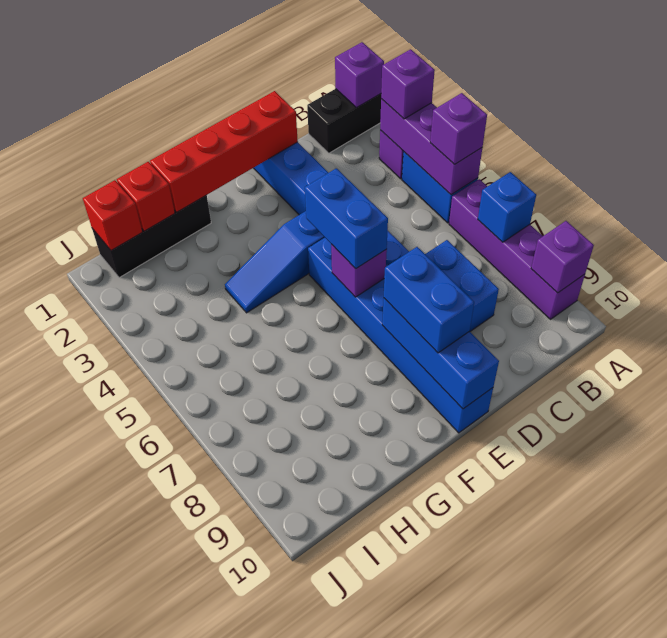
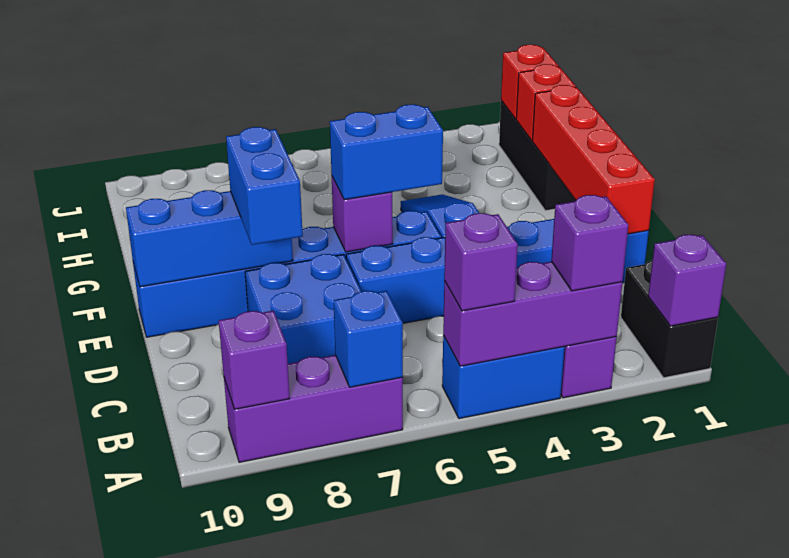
purple brick A6:A9 level 1 -> purple brick A7:A9 level 1
blue brick E8:E9 level 3 -> blue brick D8:E8 level 3

